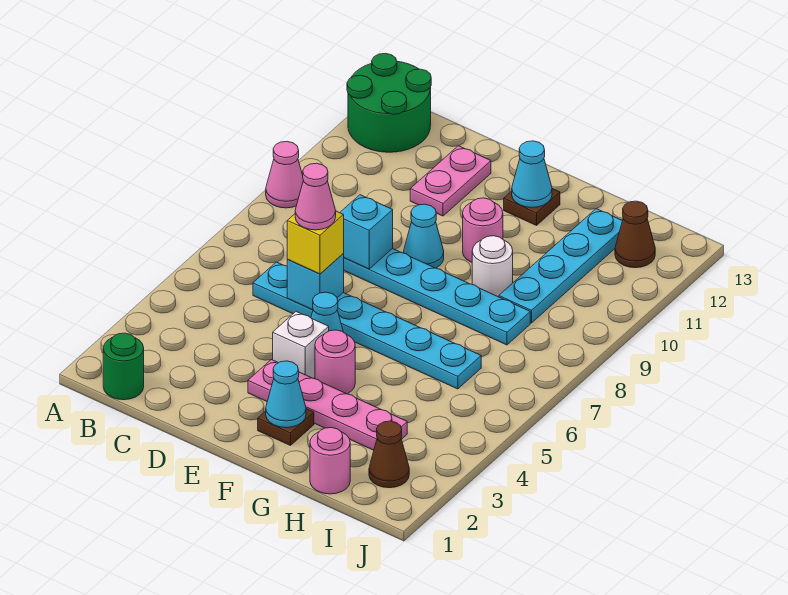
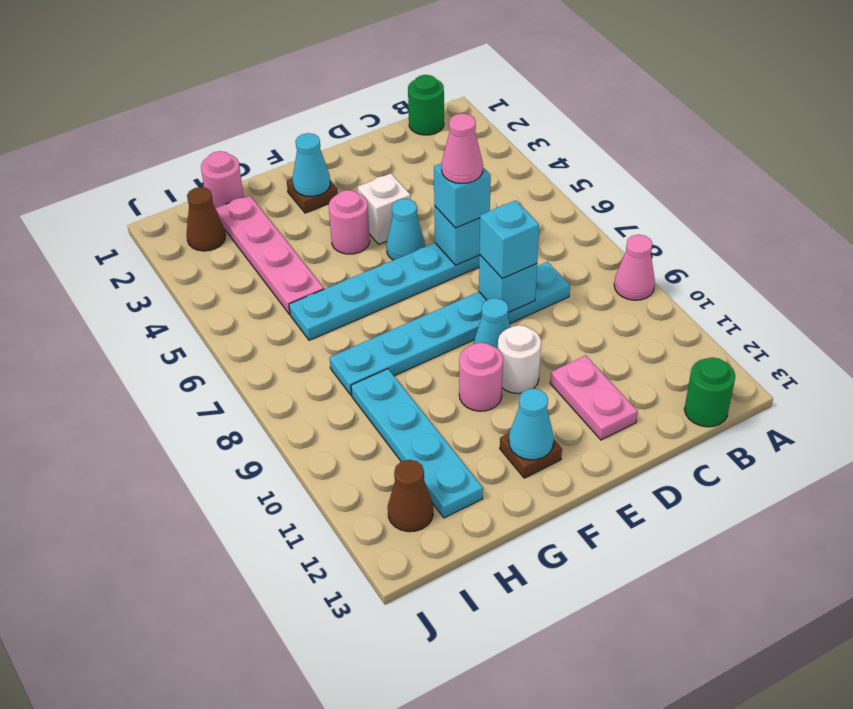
green round brick A12:B13 level 1 -> green round brick B13 level 1
yellow brick D6 level 3 -> cyan brick D6 level 3
none -> cyan brick D8 level 3
pink plate E3:H3 level 1 -> pink plate H2:H5 level 1
white round brick G9 level 1 -> white round brick E10 level 1

